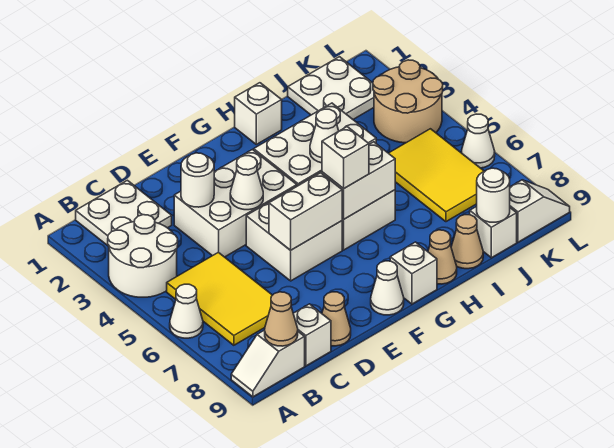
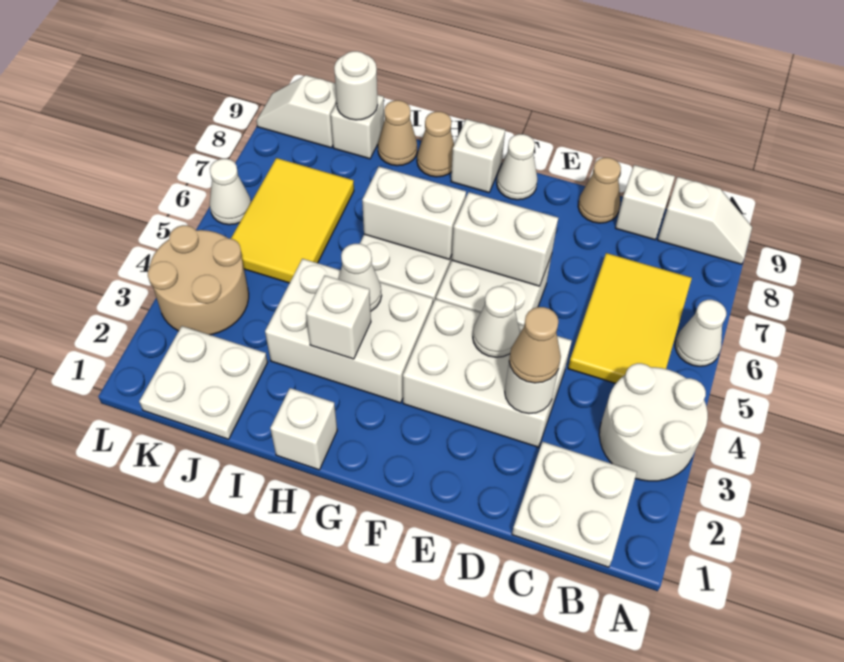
tan cone B9 level 2 -> tan cone D3 level 3
white brick G6 level 3 -> white brick H3 level 2

